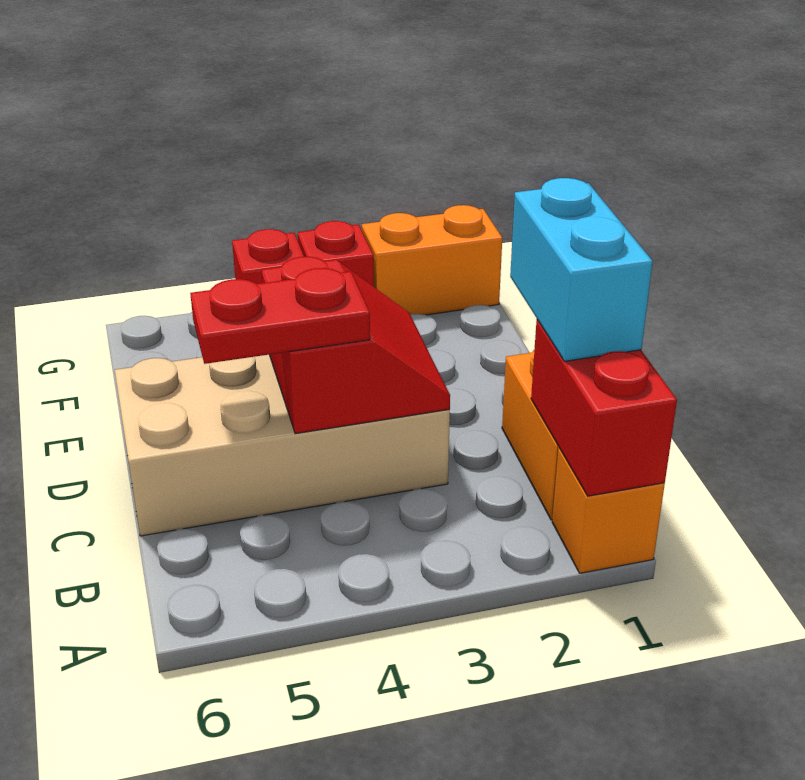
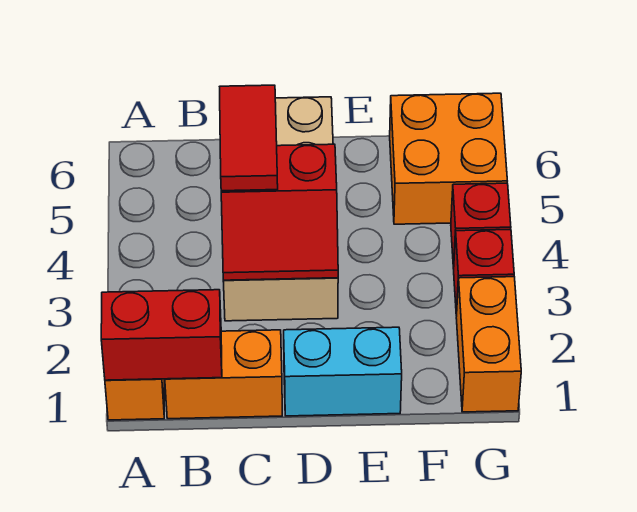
cyan brick B1:C1 level 3 -> cyan brick D1:E1 level 1
red plate C4:C5 level 3 -> red tile C4:C5 level 3
none -> orange brick F5:G6 level 1

